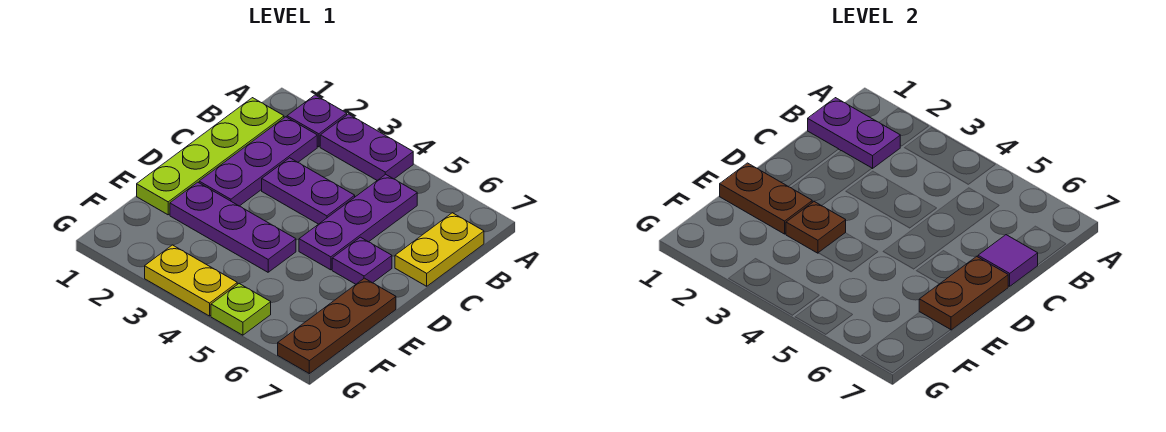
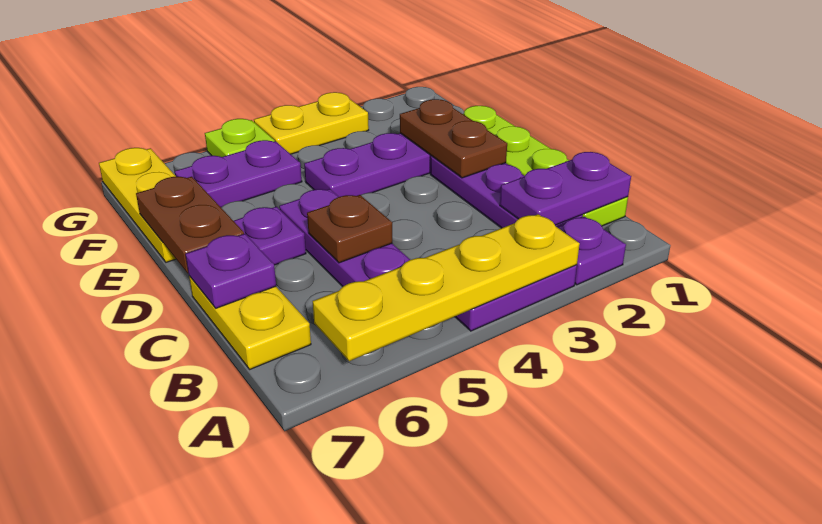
none -> yellow plate A3:A6 level 2
purple plate C3:C4 level 1 -> purple plate F5:F6 level 1
purple tile C7 level 2 -> purple plate C7 level 2
brown plate E1:E2 level 2 -> brown plate D2:E2 level 2
brown plate E3 level 2 -> brown plate C5 level 2
brown plate E7:G7 level 1 -> yellow plate E7:G7 level 1

